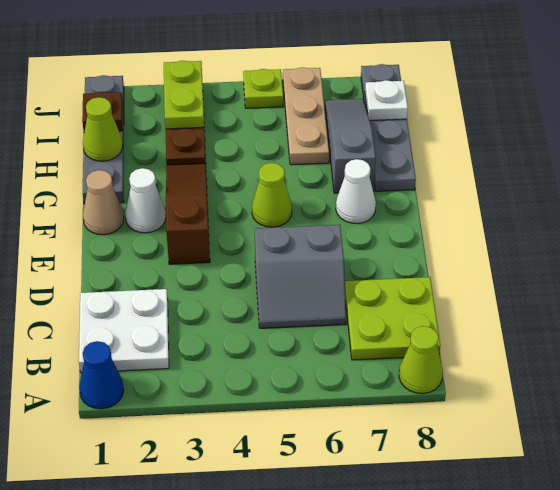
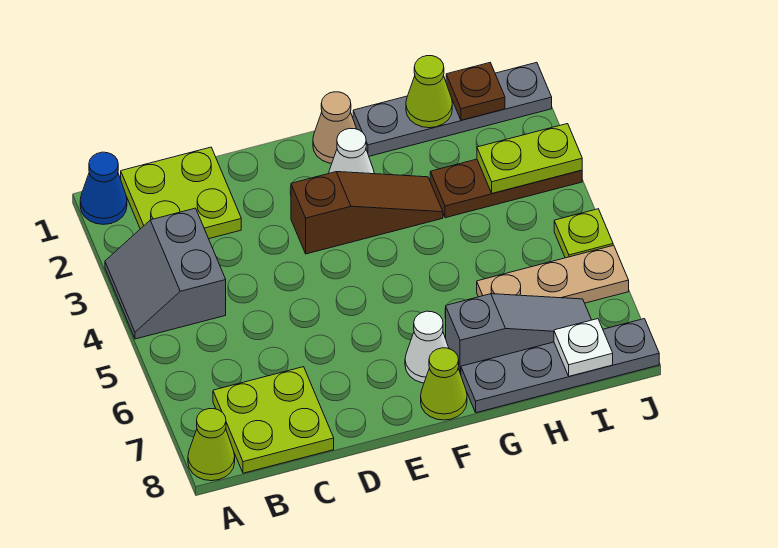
white plate B1:C2 level 1 -> lime plate B1:C2 level 1
grey slope C5:D6 level 1 top D -> grey slope A3:B4 level 1 top B
lime cone F5 level 1 -> lime cone F8 level 1

